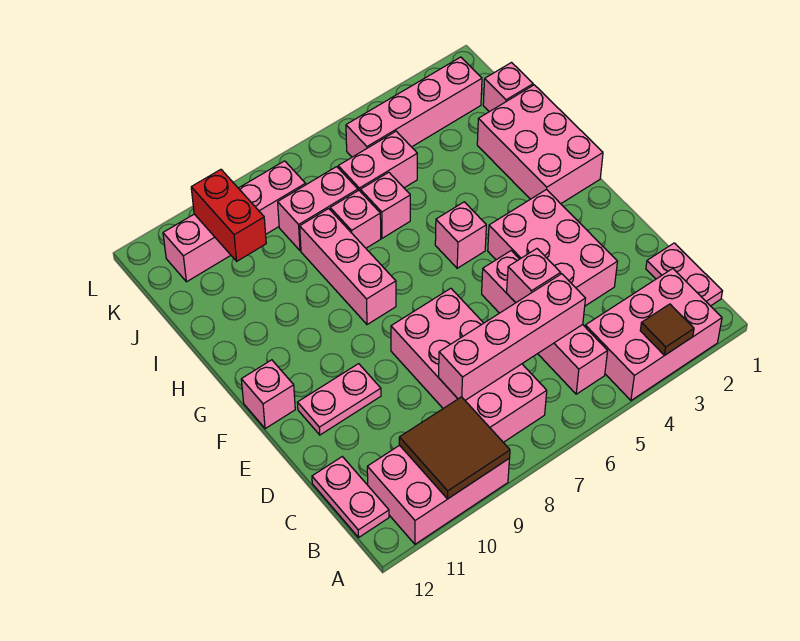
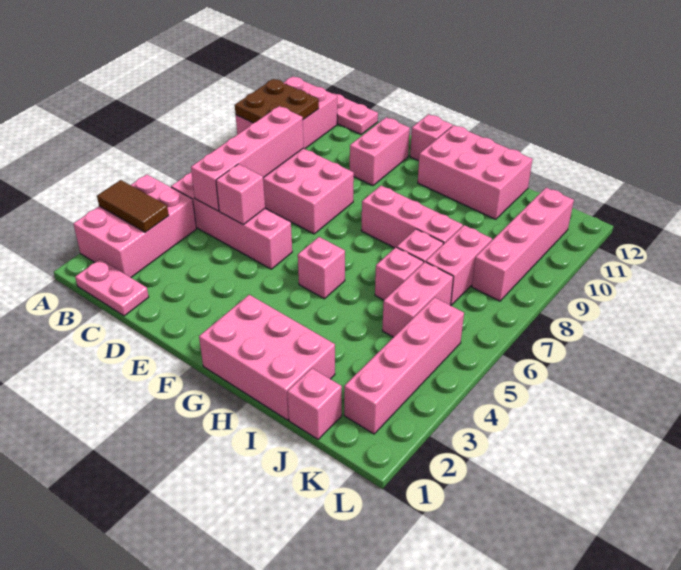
brown tile A3 level 2 -> brown tile A3:B3 level 2
brown tile A9:B10 level 2 -> brown plate A9:B10 level 2
pink brick D3:F4 level 1 -> pink brick G11:I12 level 1
pink plate E10:E11 level 1 -> pink brick E10:E11 level 1
red brick J10:K10 level 2 -> none

